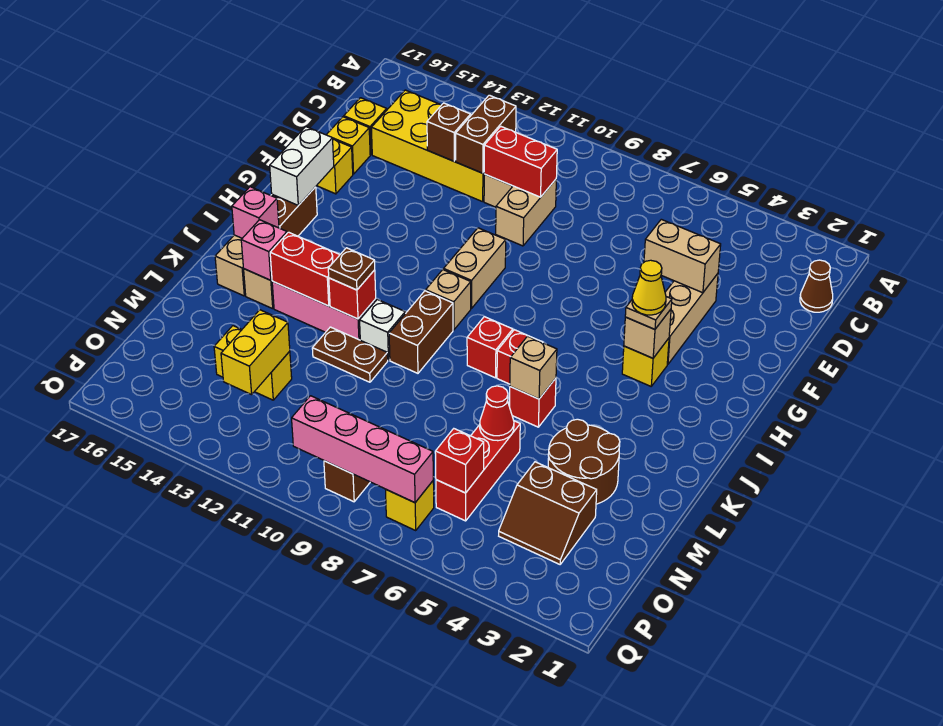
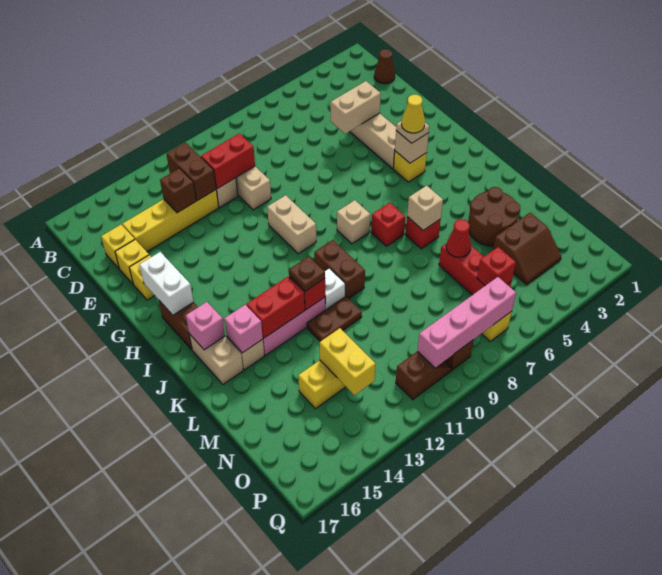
yellow brick C12:D15 level 1 -> yellow brick D12:D15 level 1
tan brick I10 level 1 -> tan brick I8 level 1
red brick J8 level 1 -> none
none -> brown slope P10:P11 level 1 top 11

